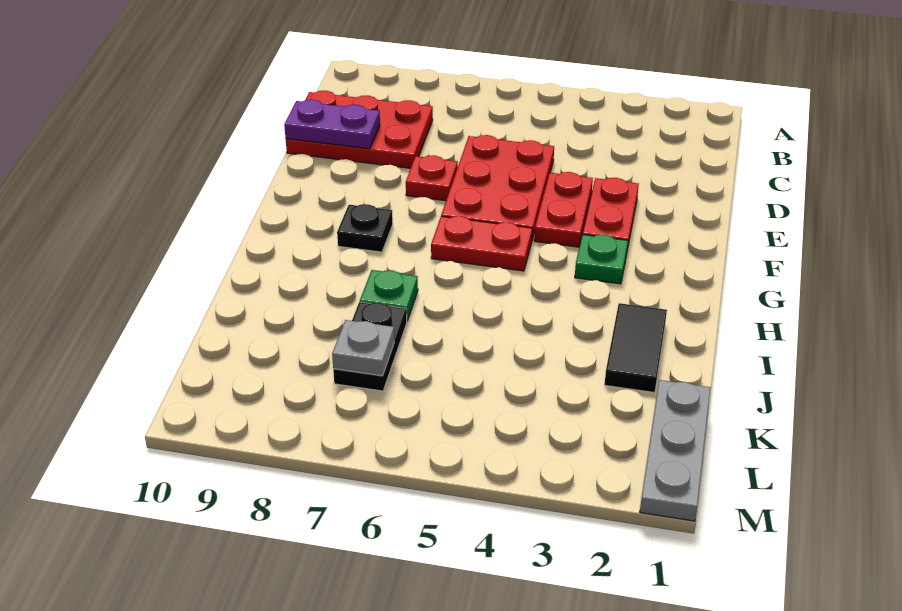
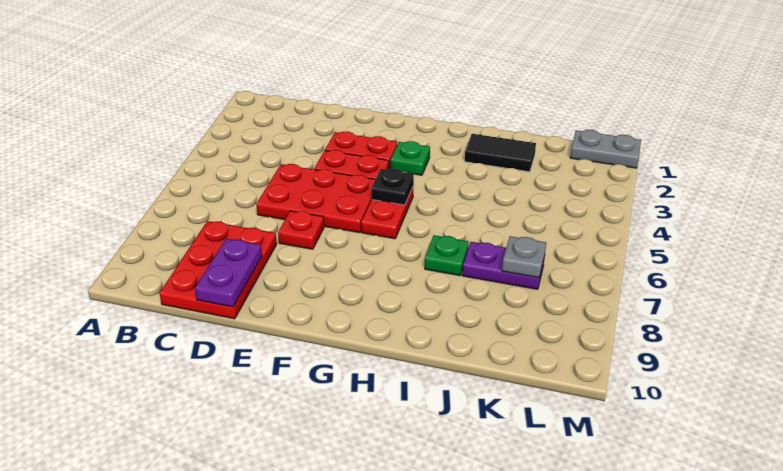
black plate G8 level 1 -> black plate G5 level 2
black plate J7:K7 level 1 -> purple plate J7:K7 level 1
grey plate K1:M1 level 1 -> grey plate L1:M1 level 1

